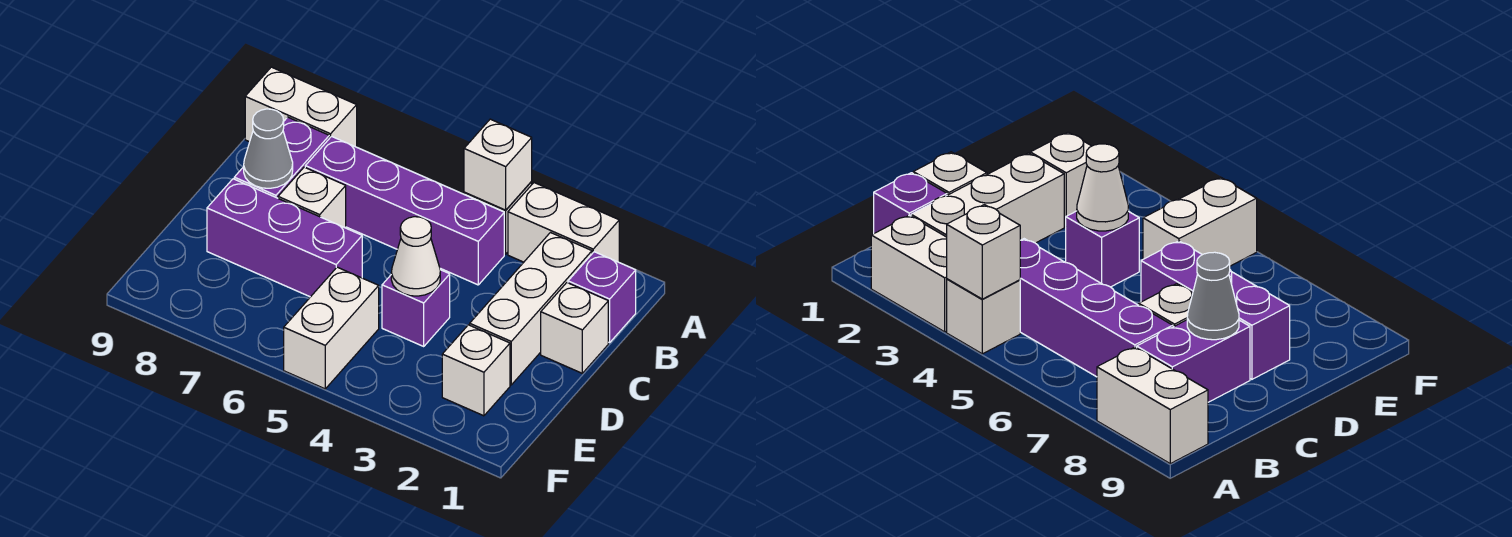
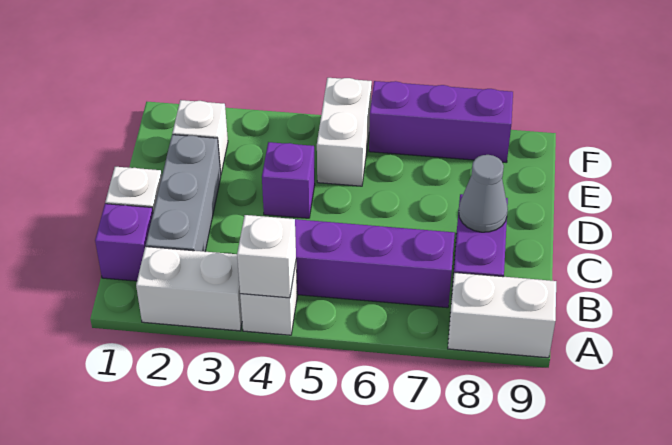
white brick B2:D2 level 1 -> grey brick B2:D2 level 1
white brick C7 level 1 -> none
white cone D4 level 2 -> none
purple brick D6:D8 level 1 -> purple brick F6:F8 level 1

